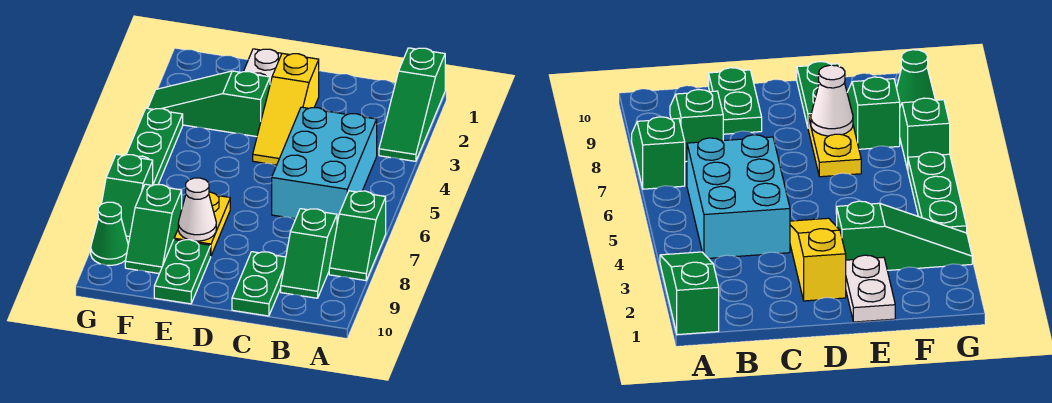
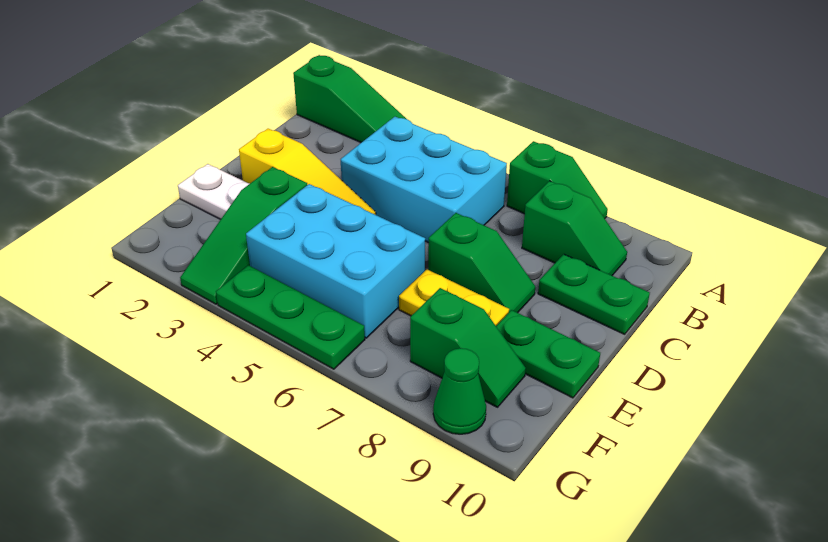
none -> cyan brick E4:F6 level 1
white cone E8 level 2 -> none
green slope G7:G8 level 1 top 7 -> green slope D7:D8 level 1 top 7

